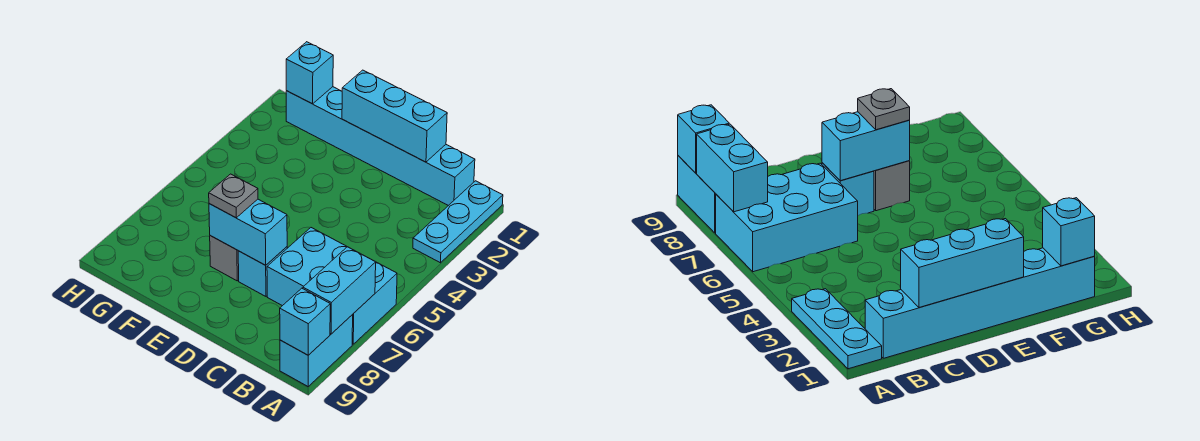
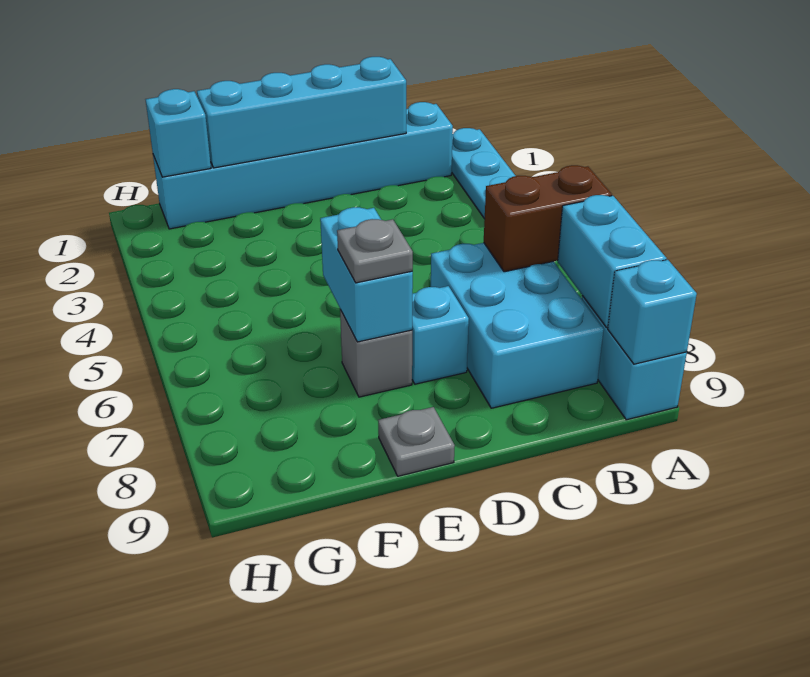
cyan brick A6:C7 level 1 -> cyan brick B6:C8 level 1
none -> brown brick A6:B6 level 2
cyan brick C1:E1 level 2 -> cyan brick C1:F1 level 2
cyan brick D7:E7 level 2 -> cyan brick E6:E7 level 2
none -> grey plate E9 level 1

